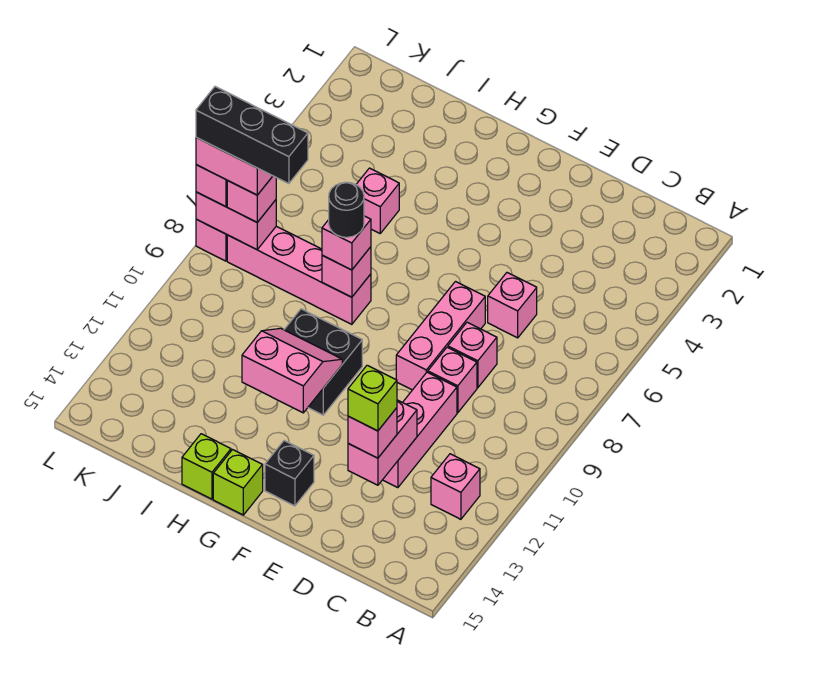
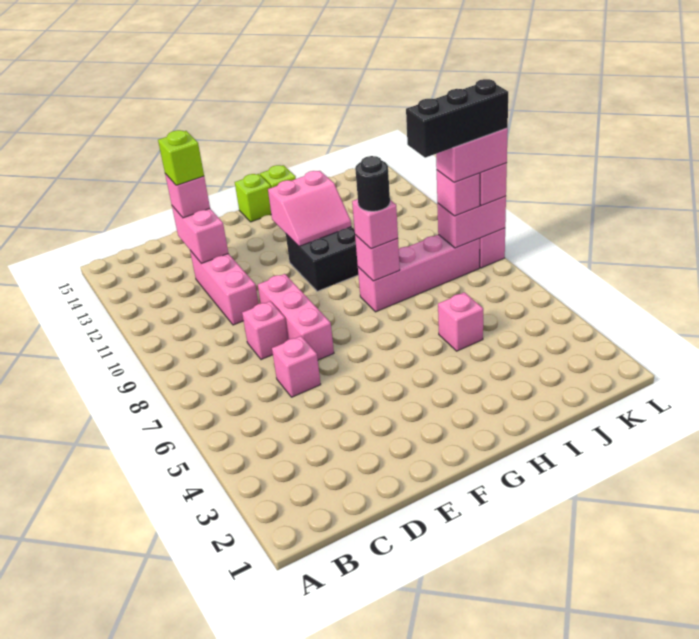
pink brick B12 level 1 -> none
pink brick D9 level 1 -> none
black brick F14 level 1 -> none

